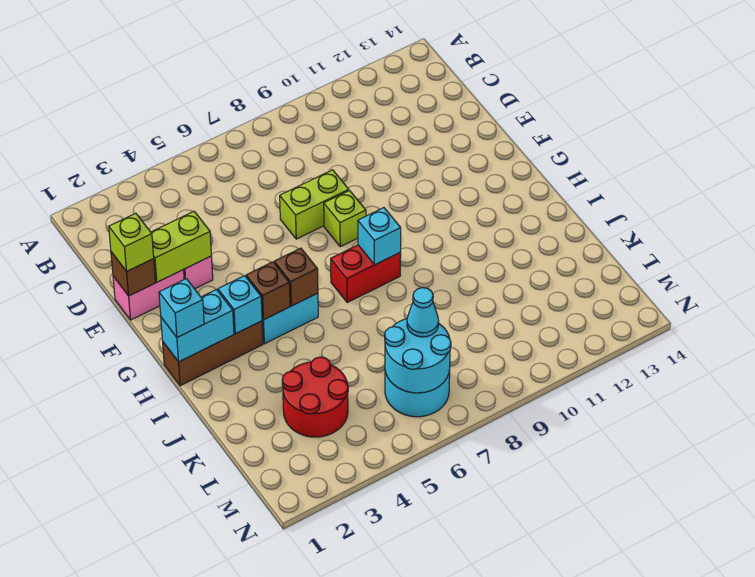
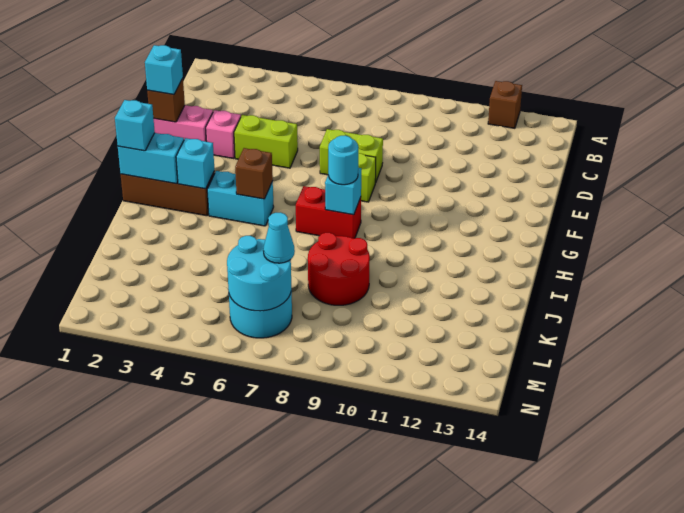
lime brick E1 level 3 -> cyan brick E1 level 3
lime brick E2:E3 level 2 -> lime brick E4:E5 level 1
brown brick H4 level 2 -> brown brick A12 level 1
none -> cyan round brick H8 level 3
red round brick K3:L4 level 1 -> red round brick J8:K9 level 1

